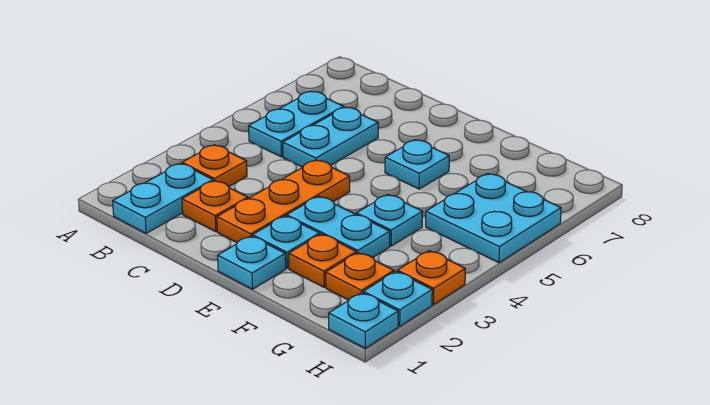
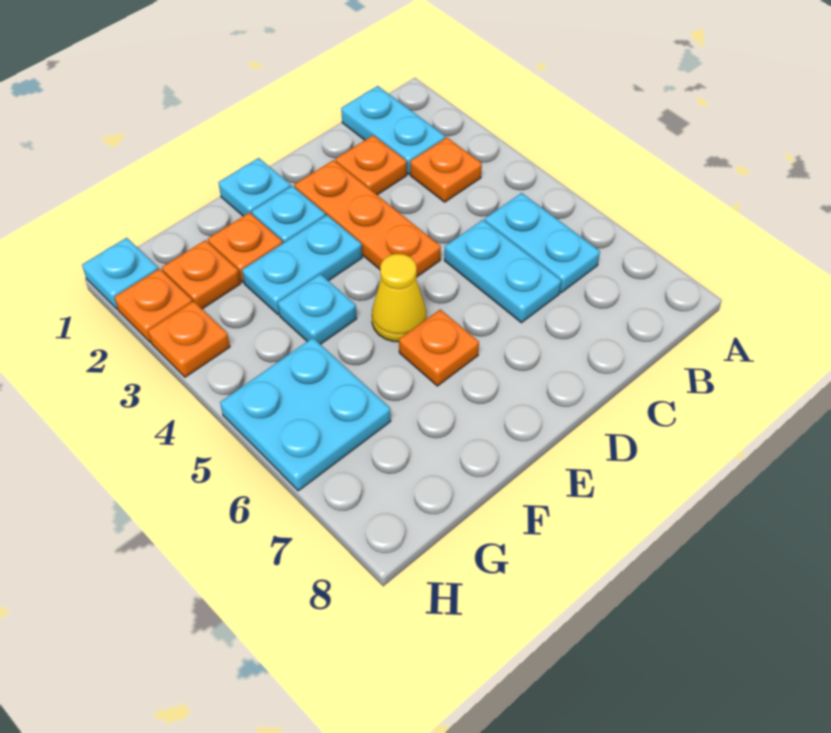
none -> yellow cone E5 level 1
cyan plate E6 level 1 -> orange plate E6 level 1
cyan plate H2 level 1 -> orange plate H2 level 1

